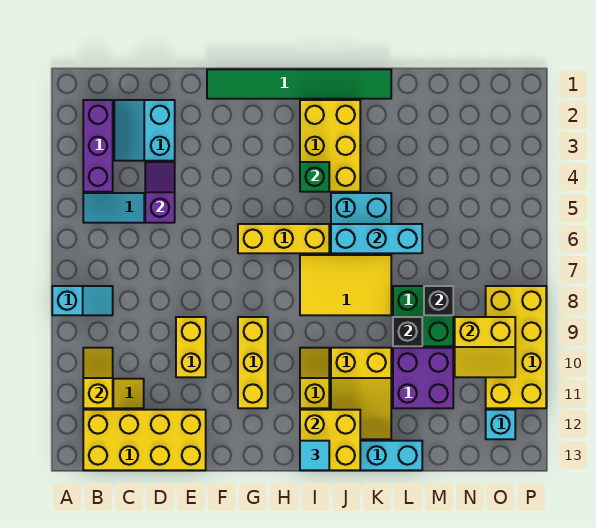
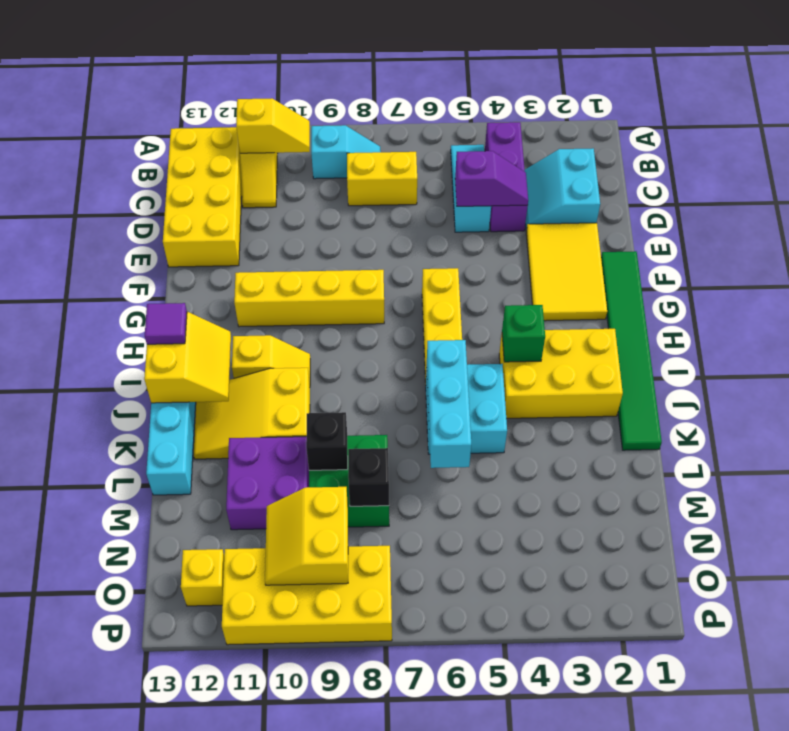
cyan slope A8:B8 level 1 top A -> cyan slope B8:B9 level 1 top 9
purple brick B2:B4 level 1 -> purple brick B4:D4 level 1
cyan slope C2:D3 level 1 top D -> cyan slope C2:D3 level 1 top 2
yellow brick E9:E10 level 1 -> yellow brick C7:C8 level 1
yellow brick G9:G11 level 1 -> yellow brick G8:G11 level 1
yellow tile I7:K8 level 1 -> yellow tile E2:G3 level 1
yellow brick I12:J13 level 2 -> yellow slope I12:J13 level 2 top 13
cyan tile I13 level 3 -> purple tile I13 level 3
cyan brick O12 level 1 -> yellow brick O12 level 1

